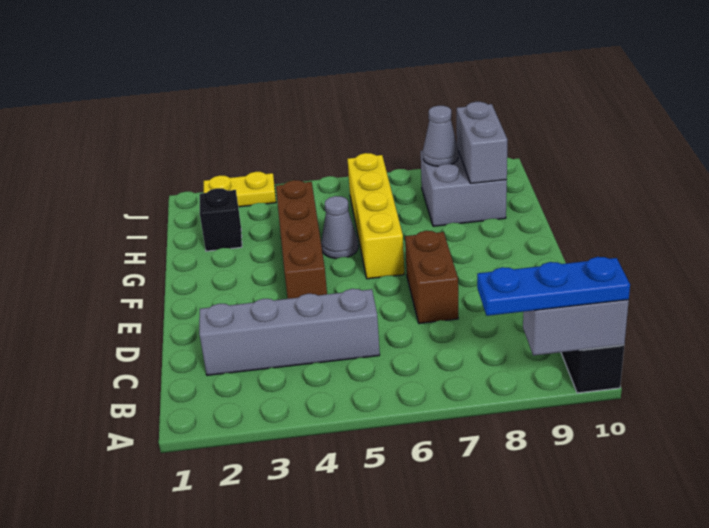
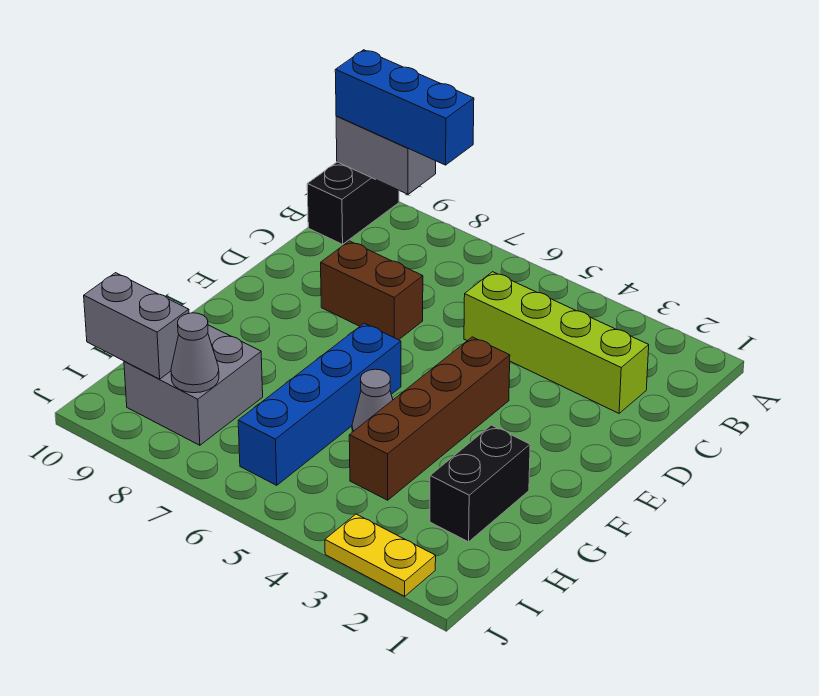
blue plate A8:A10 level 3 -> blue brick A8:A10 level 3
grey brick C2:C5 level 1 -> lime brick C2:C5 level 1
brown brick D7:E7 level 1 -> brown brick D7:D8 level 1
yellow brick F6:I6 level 1 -> blue brick F6:I6 level 1
black brick H2 level 1 -> black brick G2:H2 level 1
grey brick H9:I9 level 2 -> grey brick I9:I10 level 2

